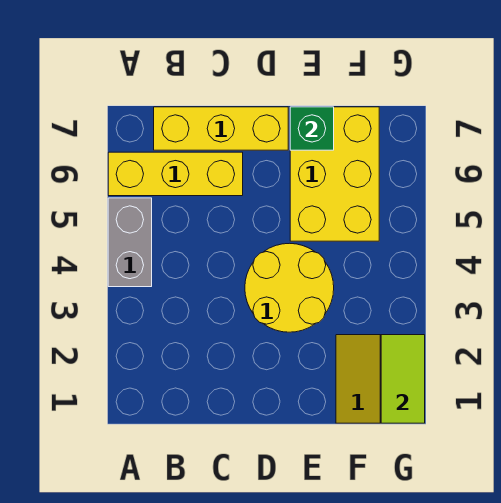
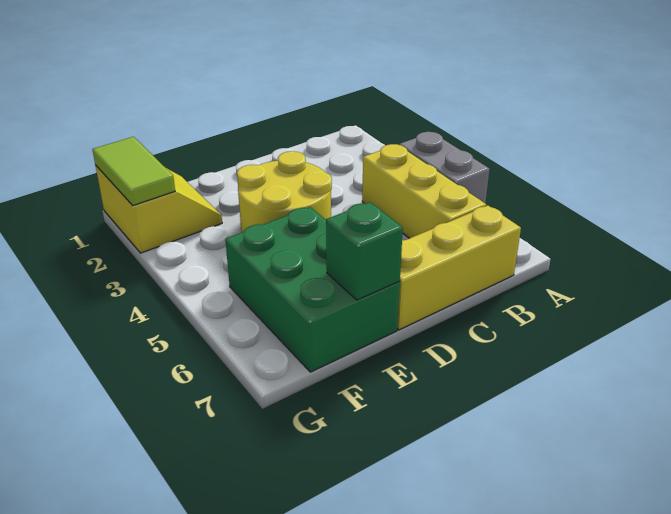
yellow brick A6:C6 level 1 -> yellow brick B4:B6 level 1
yellow brick E5:F7 level 1 -> green brick E5:F7 level 1

